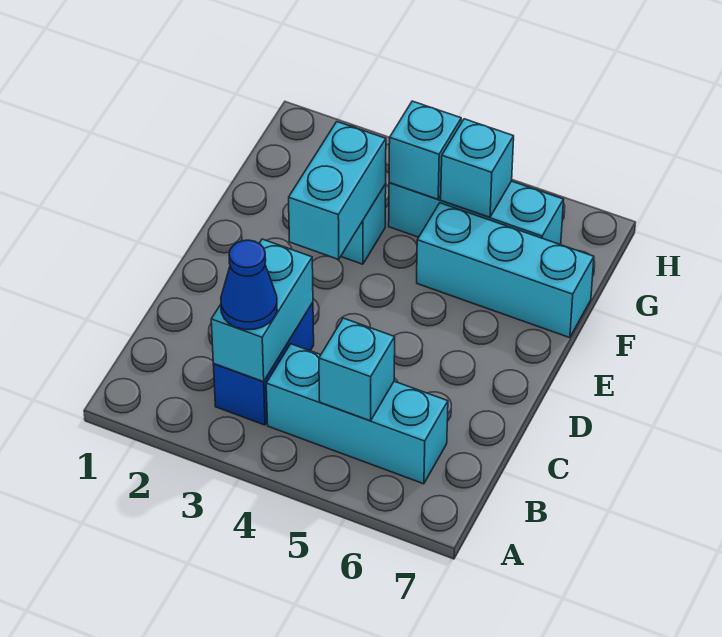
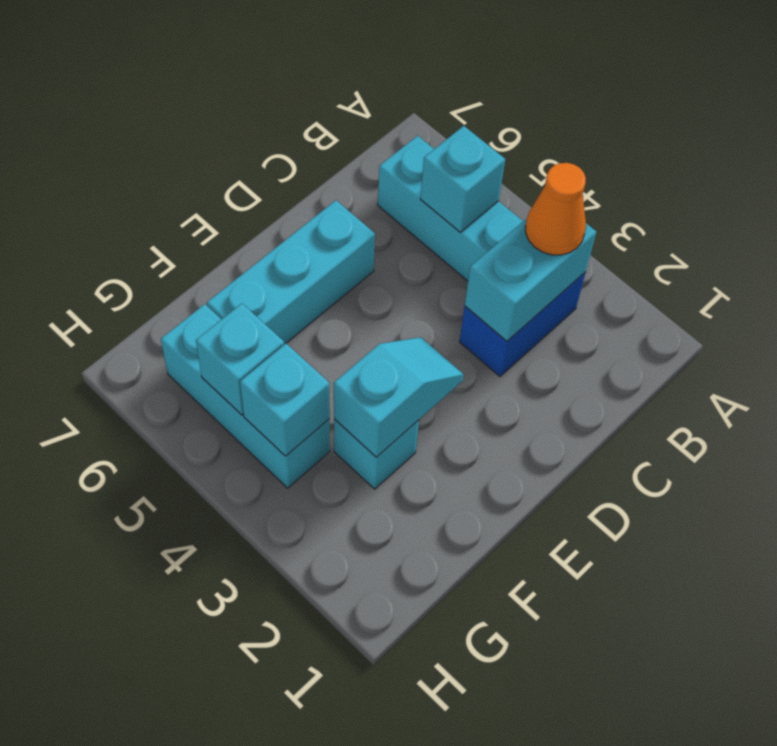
blue cone B3 level 3 -> orange cone B3 level 3
cyan brick E3:F3 level 2 -> cyan slope E3:F3 level 2 top F
cyan brick F5:F7 level 1 -> cyan brick D6:F6 level 1

